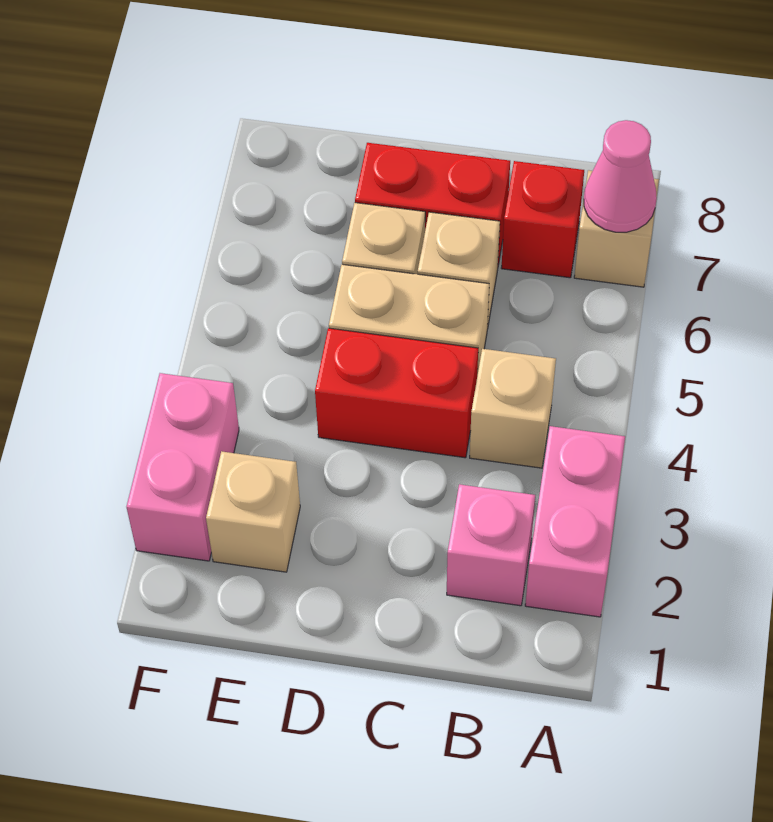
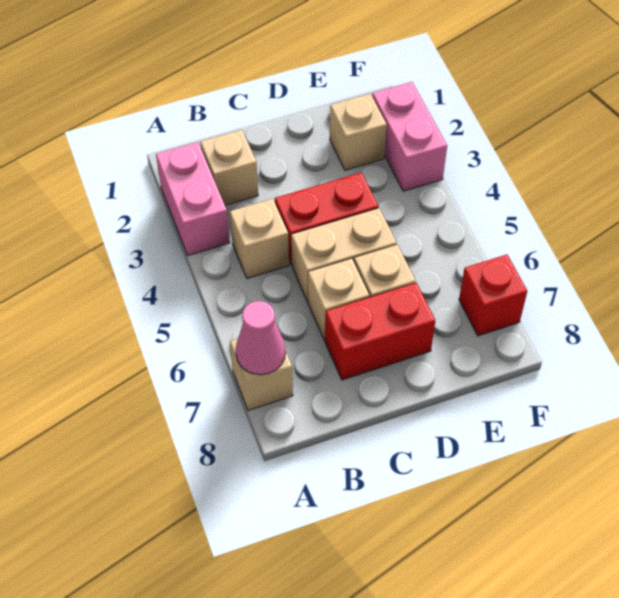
pink brick B2 level 1 -> tan brick B2 level 1
red brick B7 level 1 -> red brick F7 level 1

